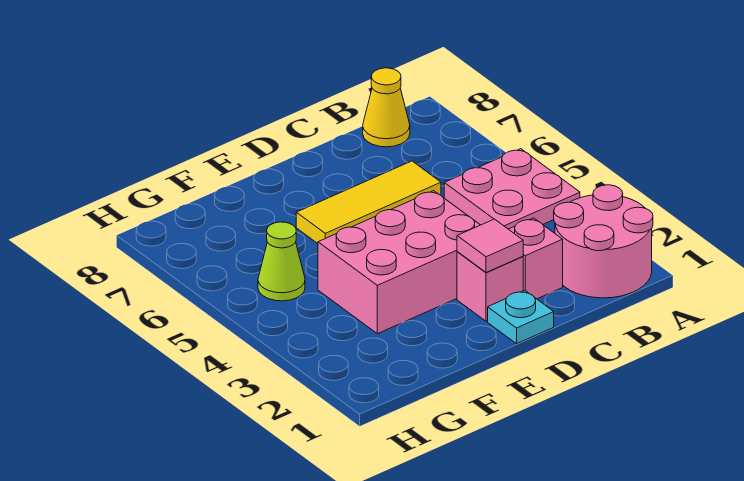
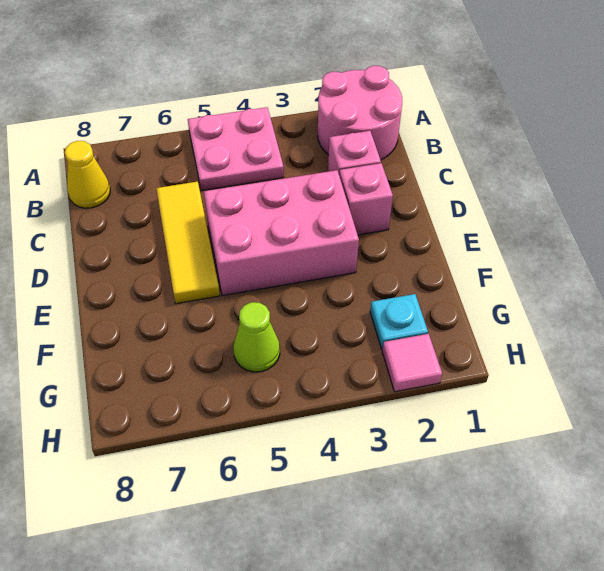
cyan plate D1 level 1 -> cyan plate G2 level 1
pink tile D2 level 2 -> pink tile H2 level 1
pink brick D3:F4 level 1 -> pink brick D3:E5 level 1

